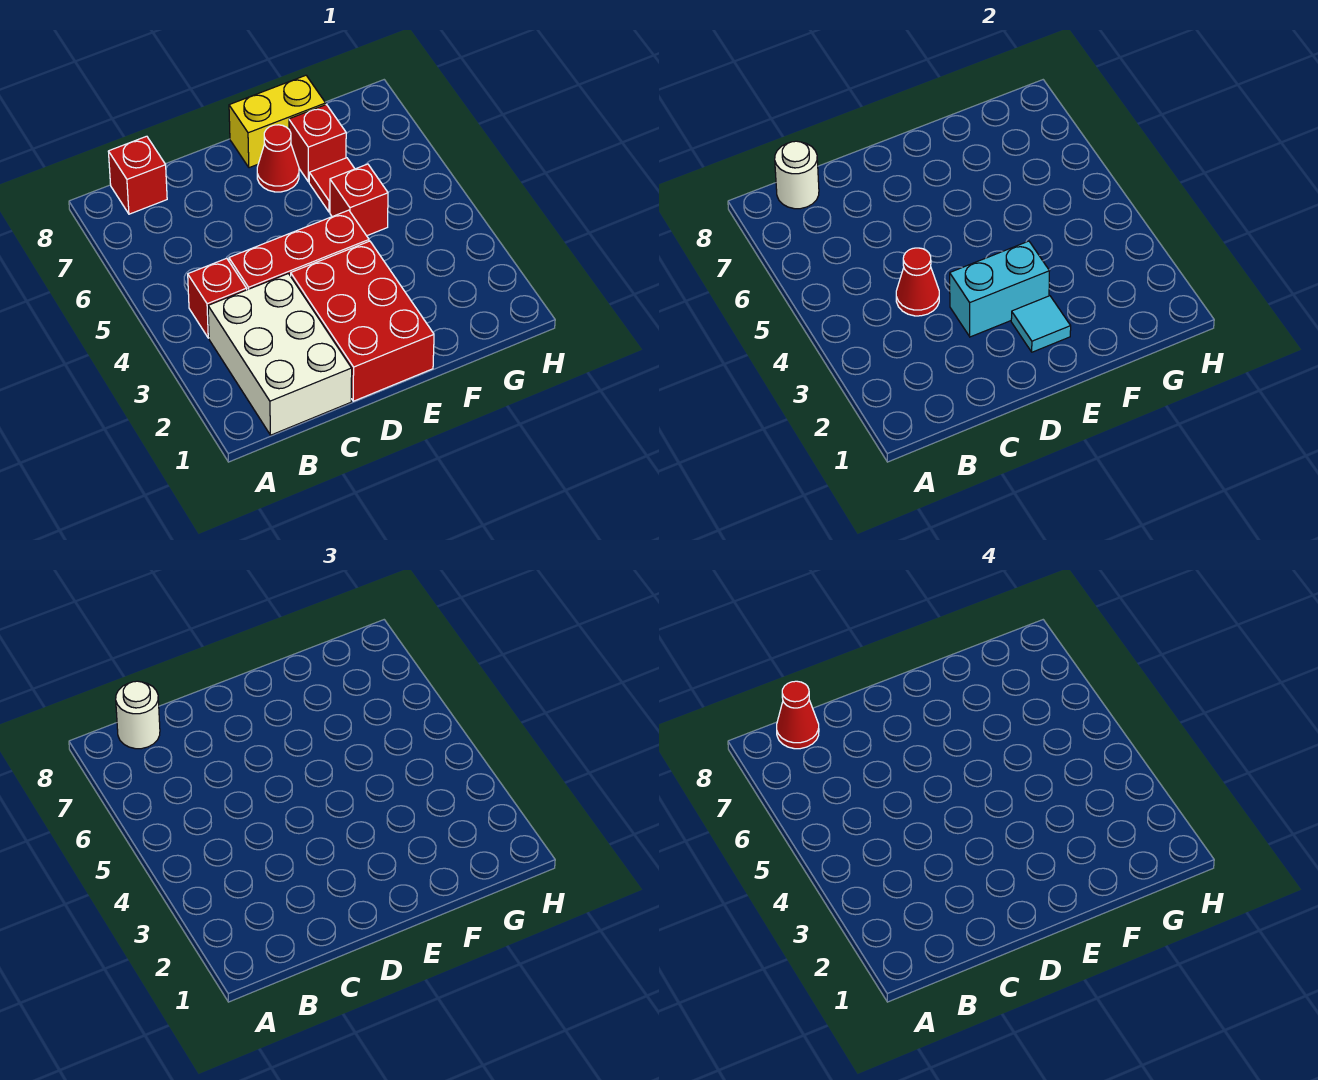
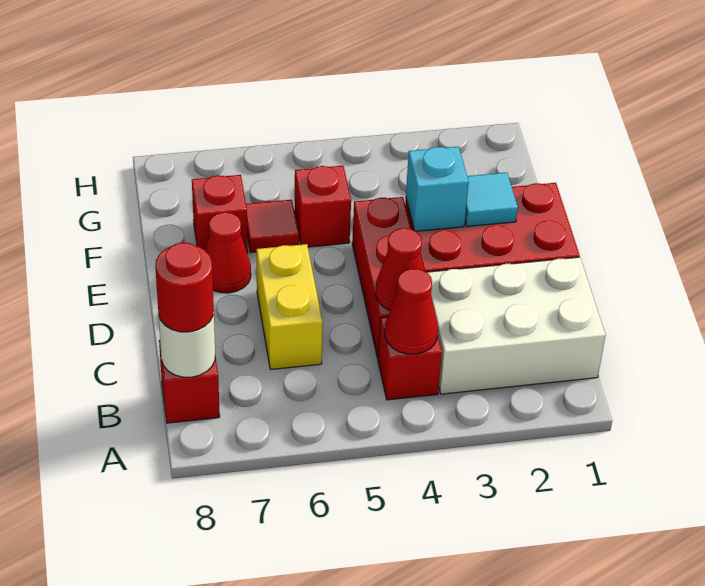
white round brick B8 level 3 -> red round brick B8 level 3
red cone B8 level 4 -> red cone B4 level 2
cyan brick D3:E3 level 2 -> cyan brick E3 level 2
yellow brick E8:F8 level 1 -> yellow brick C6:D6 level 1

